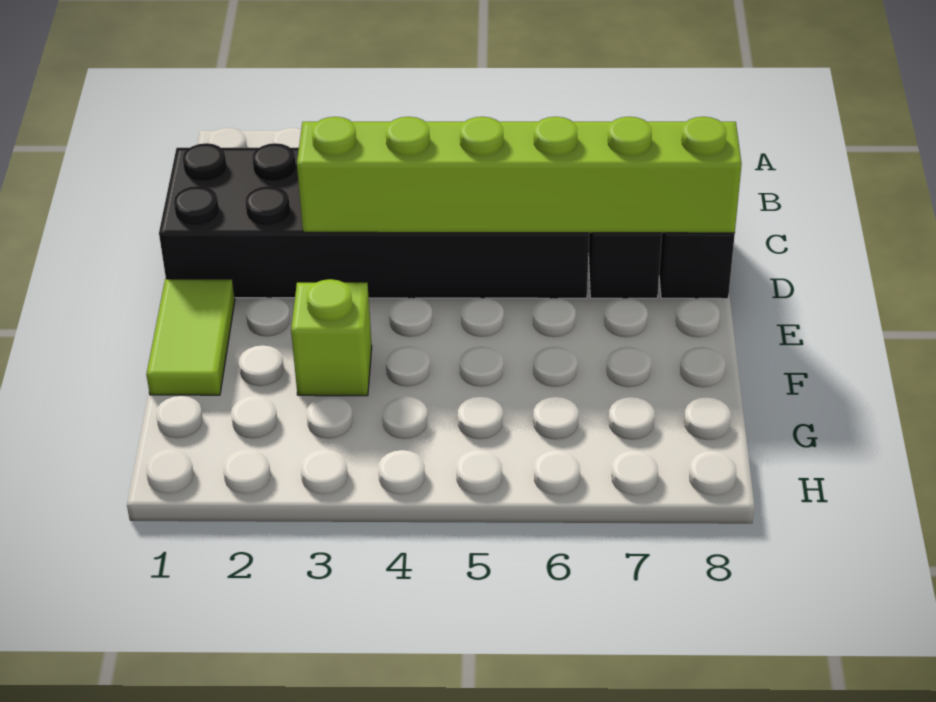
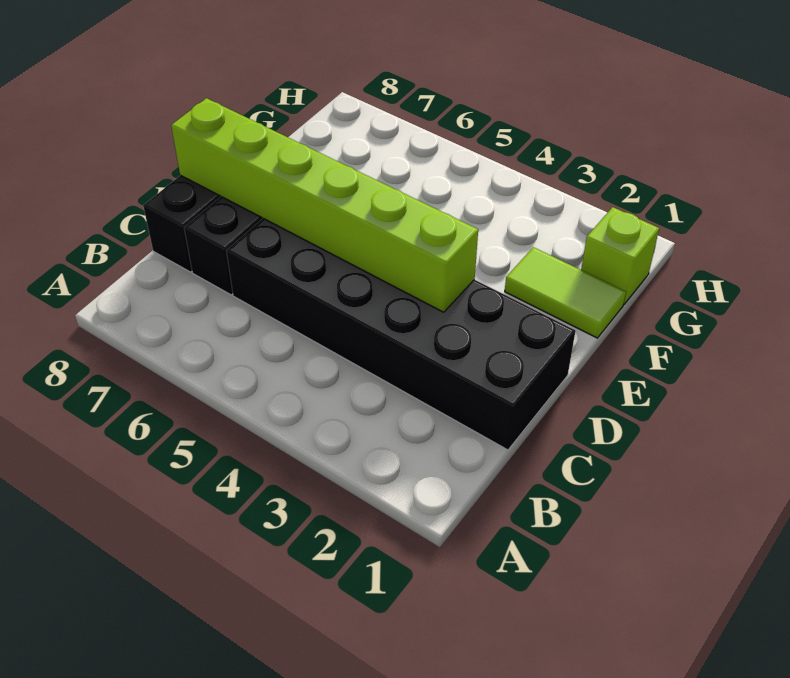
lime tile E1:F1 level 1 -> lime tile F1:F2 level 1
lime brick F3 level 1 -> lime brick G1 level 1

